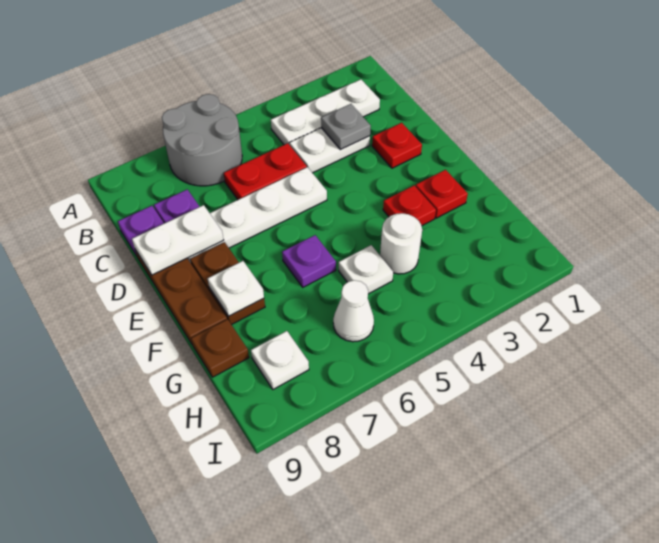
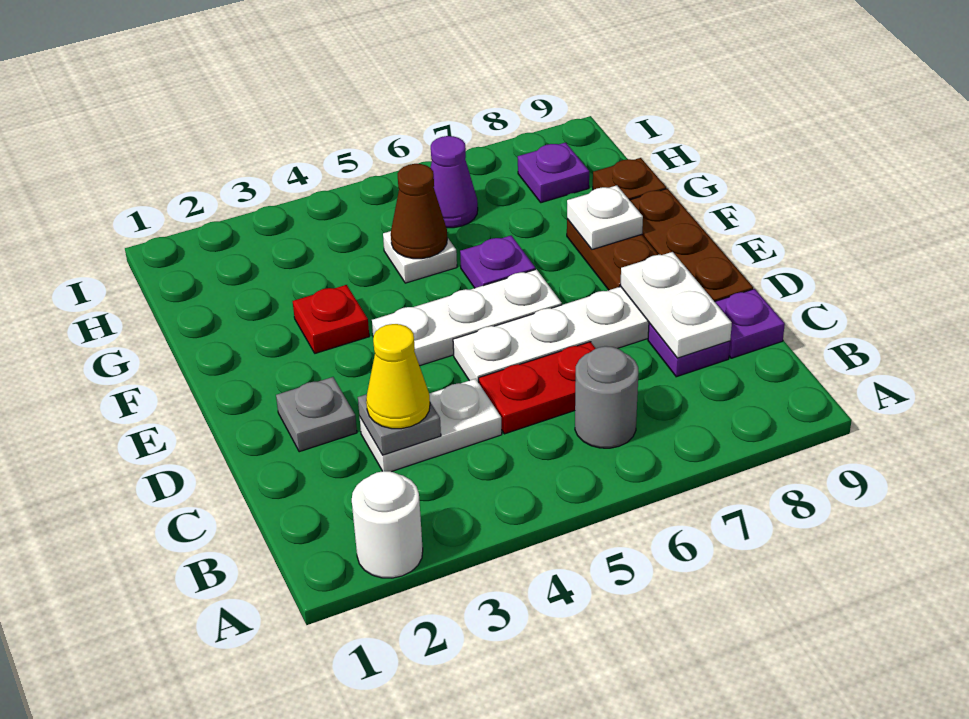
grey round brick A6:B7 level 1 -> grey round brick B6 level 1
white plate B2:B4 level 1 -> white plate E4:E6 level 1
none -> yellow cone C3 level 3
red plate D2 level 1 -> grey plate D2 level 1
white plate D8:D9 level 2 -> white plate C8:D8 level 2
red plate F2 level 1 -> none
white round brick G4 level 1 -> white round brick A2 level 1
none -> brown cone G5 level 2
white cone H6 level 1 -> purple cone H6 level 1
white plate H8 level 1 -> purple plate H8 level 1

